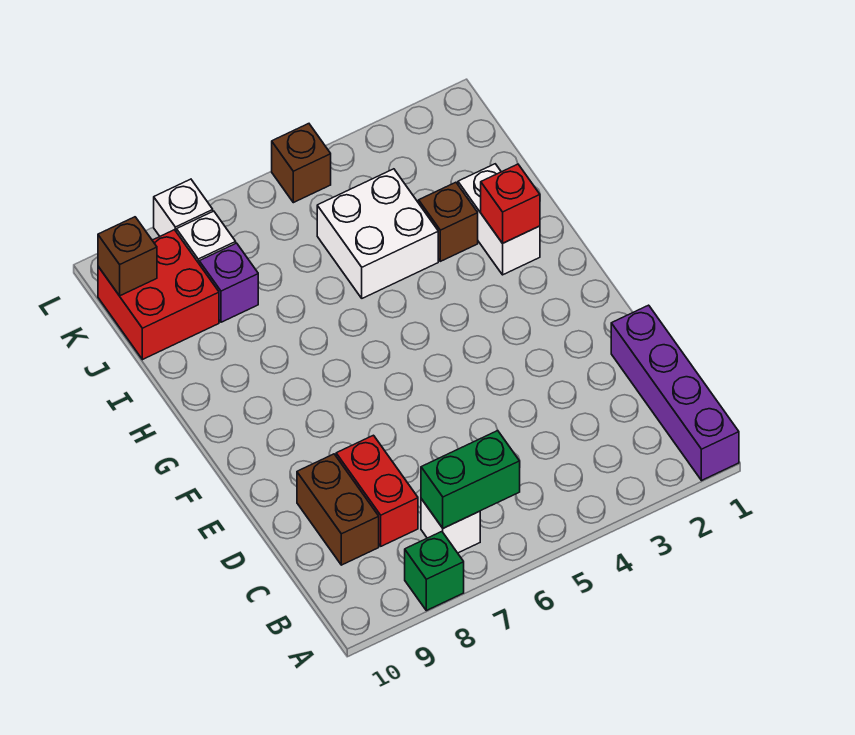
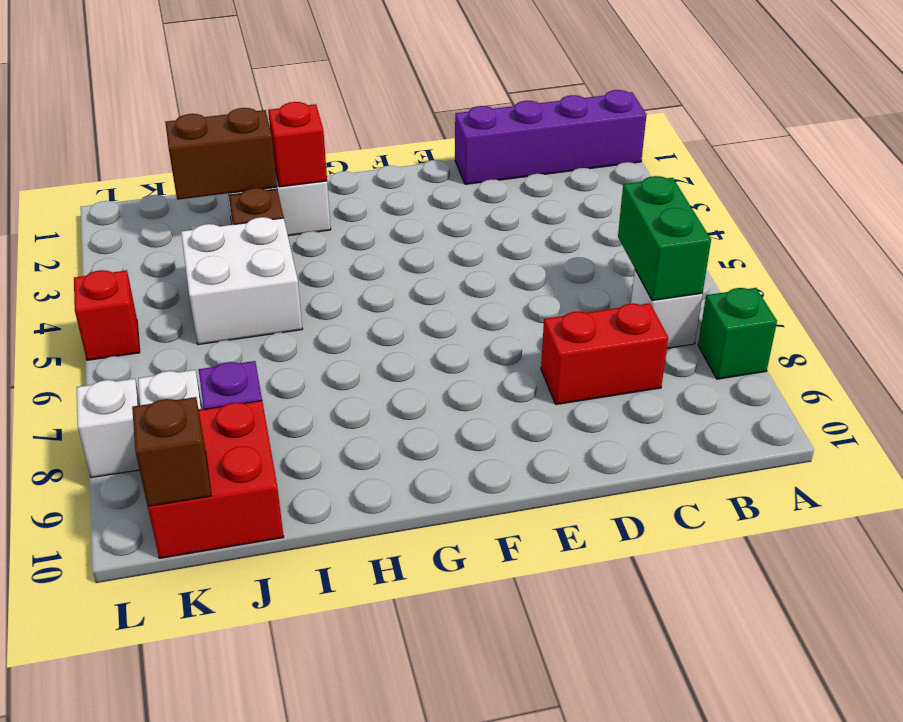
brown brick C9:D9 level 1 -> brown brick I2:J2 level 2
brown brick L5 level 1 -> red brick L5 level 1

